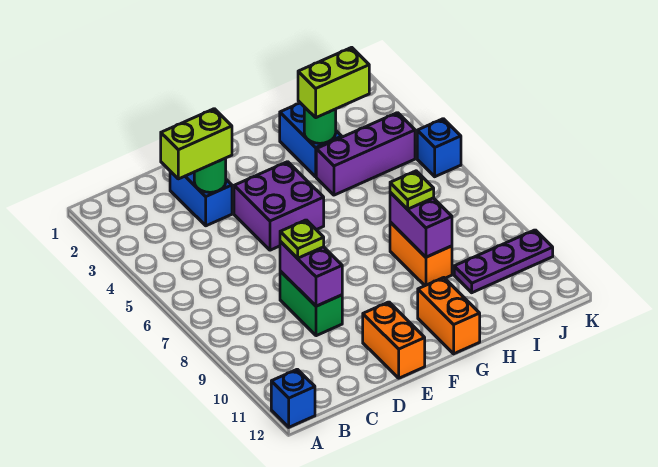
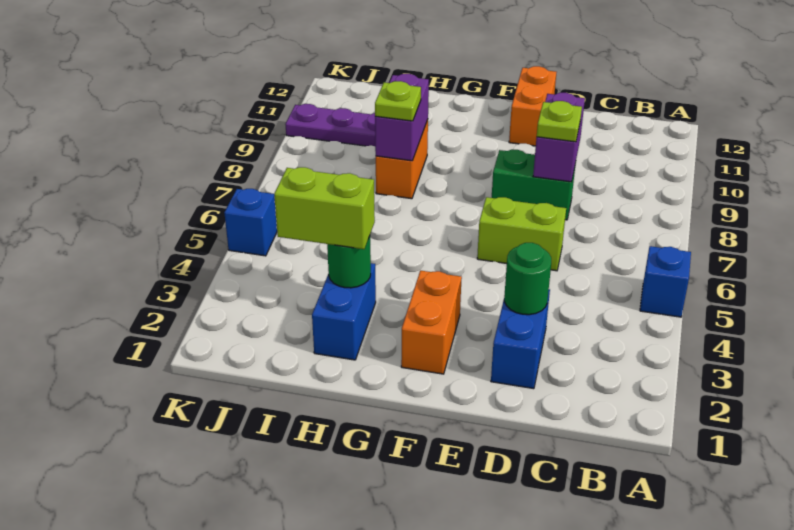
blue brick A12 level 1 -> blue brick A5 level 1
lime brick C3:D3 level 3 -> lime brick D6:E6 level 1
green brick D8:D9 level 1 -> green brick D8:E8 level 1
purple brick E4:F5 level 1 -> none
orange brick G11:G12 level 1 -> orange brick F2:F3 level 1
purple brick H4:J4 level 1 -> none

